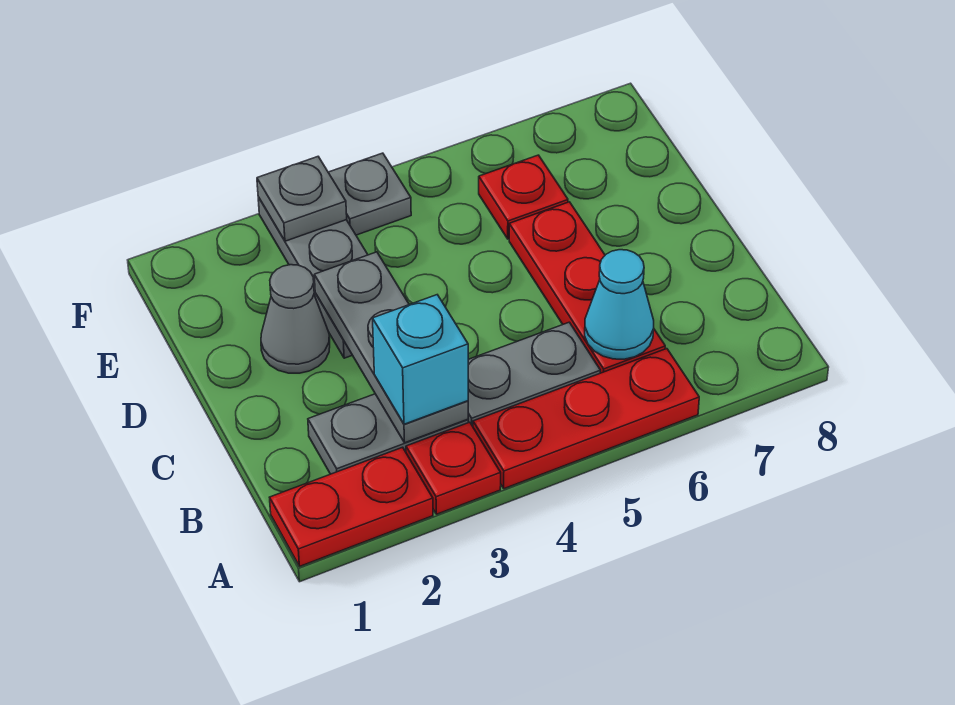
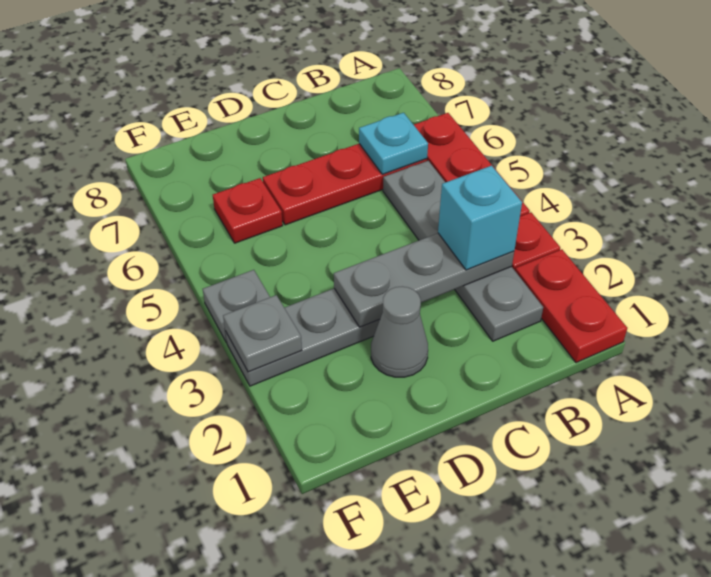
cyan cone B6 level 2 -> cyan plate B6 level 2

